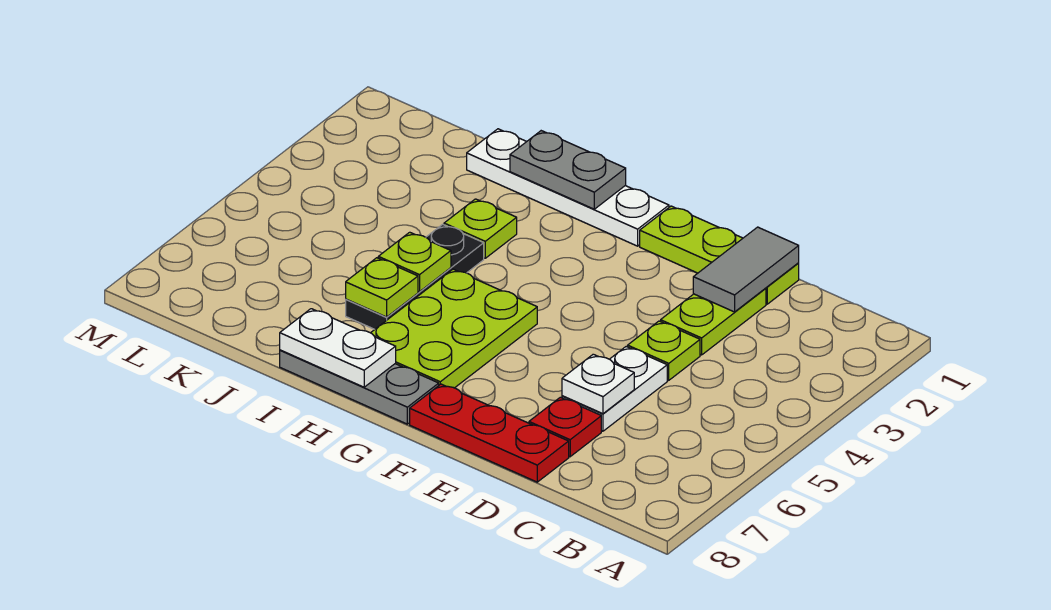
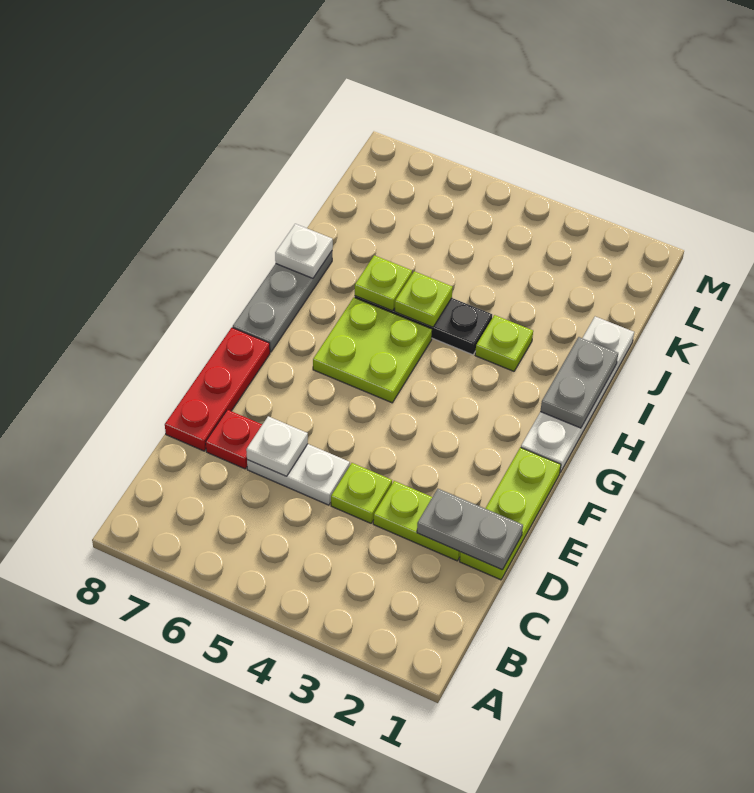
grey tile D1:D2 level 2 -> grey plate D1:D2 level 2
lime plate G5:H7 level 1 -> lime plate G5:H6 level 1
white plate H8:I8 level 2 -> white plate I8 level 2

